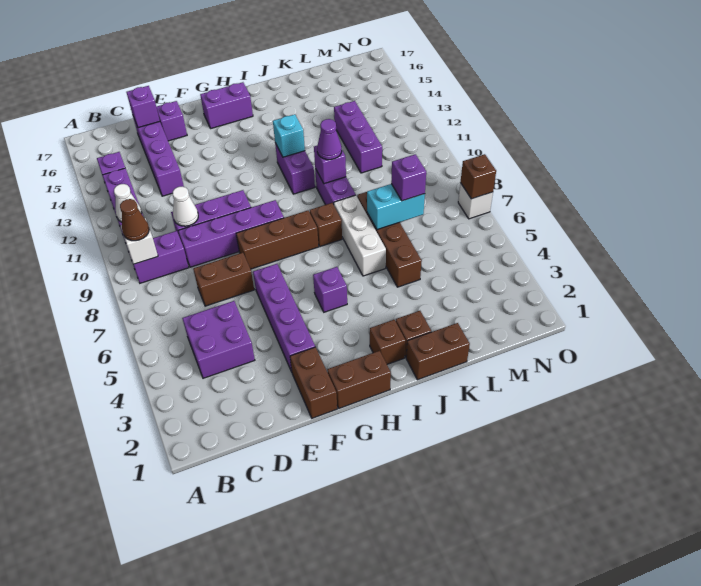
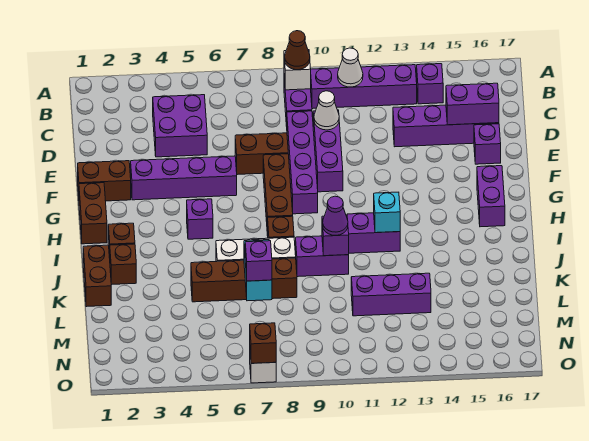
brown brick D7:E7 level 1 -> brown brick E7:E8 level 1
purple brick D16 level 2 -> purple brick D15:D16 level 2

